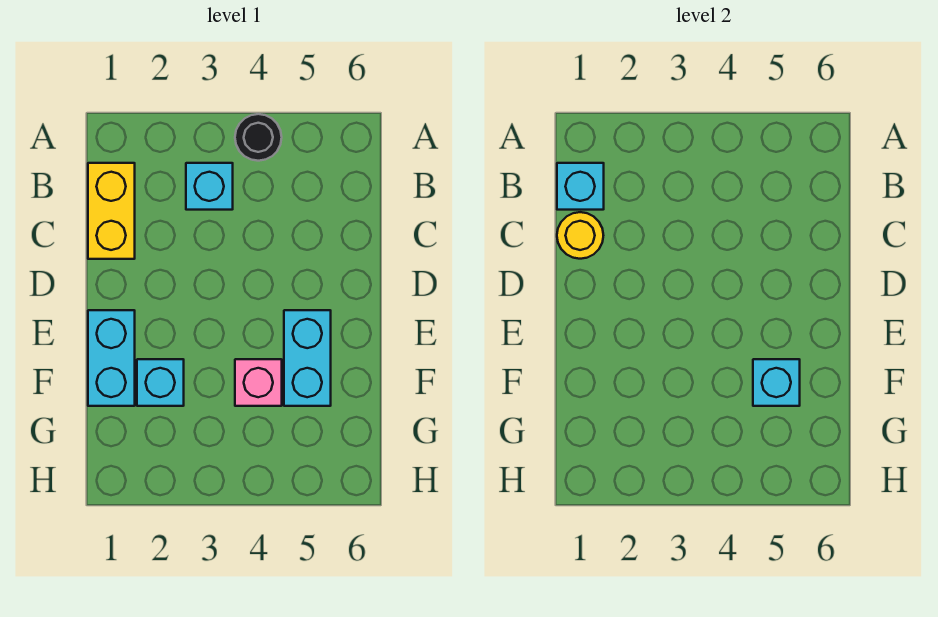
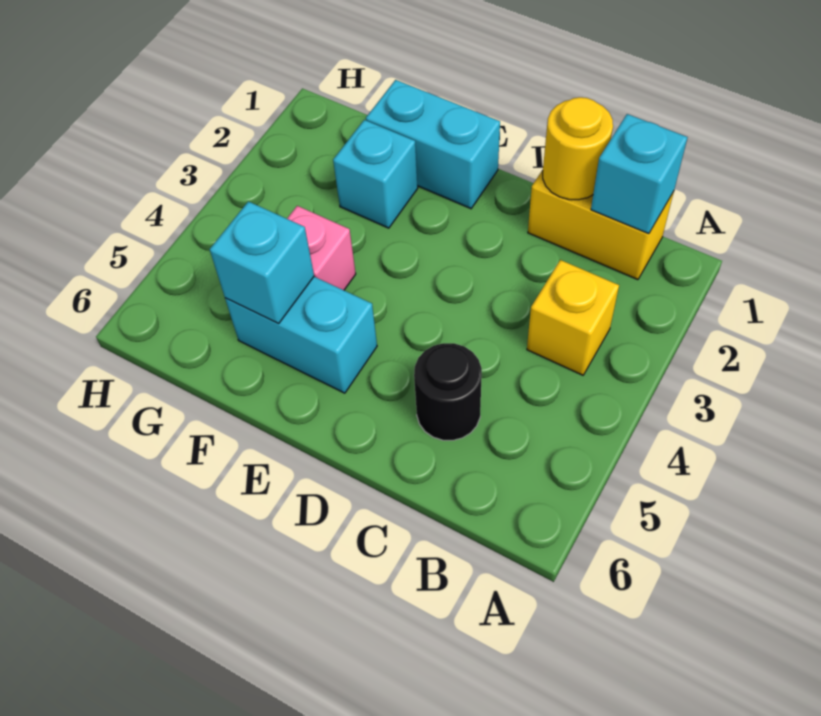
black round brick A4 level 1 -> black round brick C5 level 1
cyan brick B3 level 1 -> yellow brick B3 level 1

